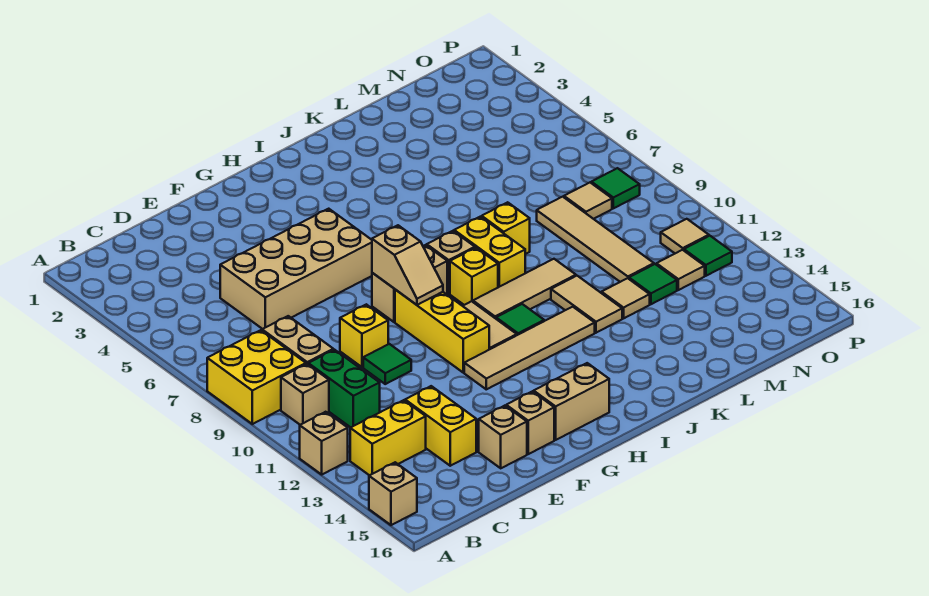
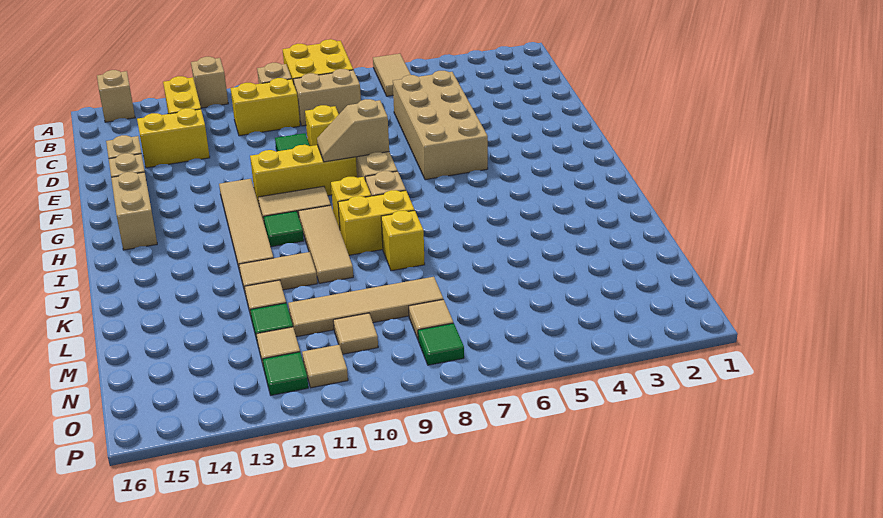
none -> tan tile A6:B6 level 1
green brick C10:C11 level 1 -> yellow brick C10:C11 level 1
none -> tan tile N10 level 1

